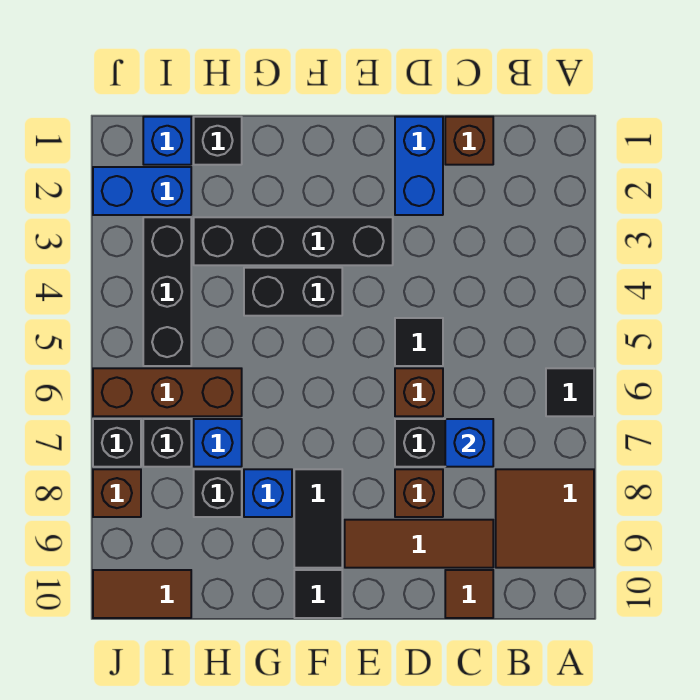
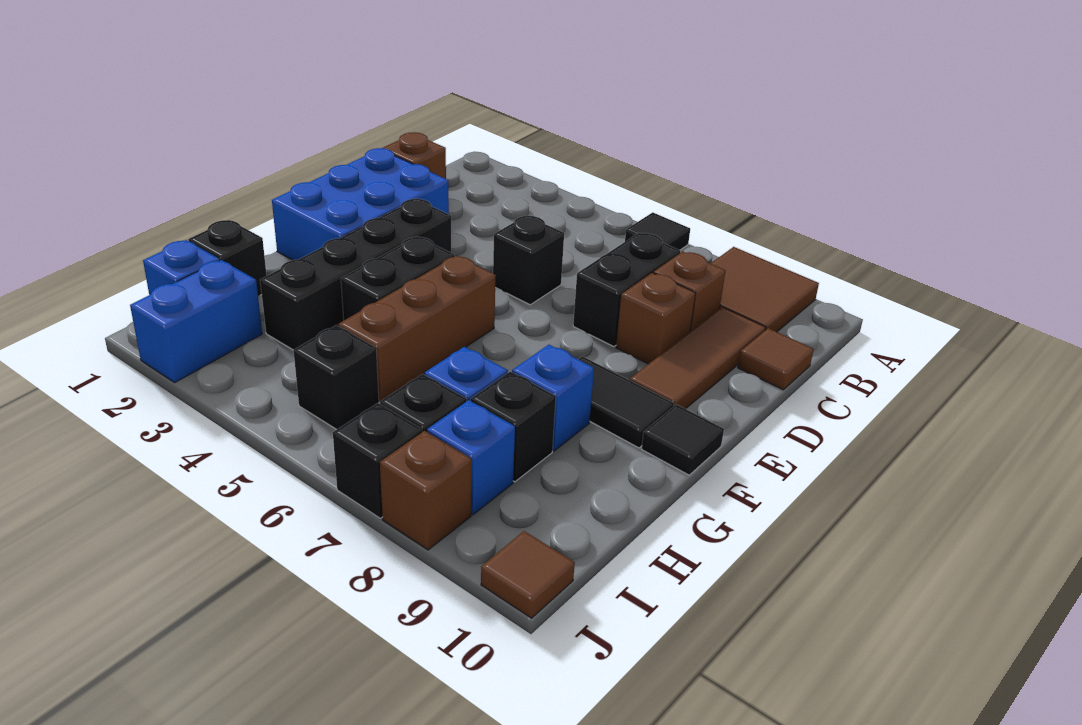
blue brick C7 level 2 -> blue brick I8 level 1
blue brick D1:D2 level 1 -> blue brick D1:F2 level 1
black tile D5 level 1 -> black brick D5 level 1
brown brick D6 level 1 -> brown brick C8 level 1
brown brick H6:J6 level 1 -> brown brick F5:H5 level 1
black brick I3:I5 level 1 -> black brick I5 level 1
brown tile I10:J10 level 1 -> brown tile J10 level 1

